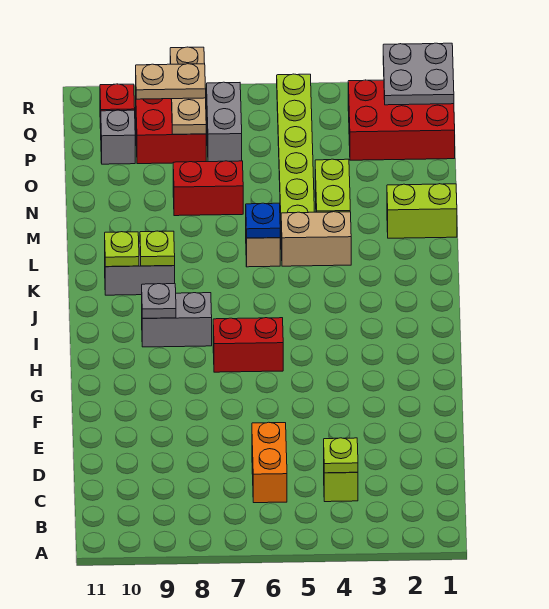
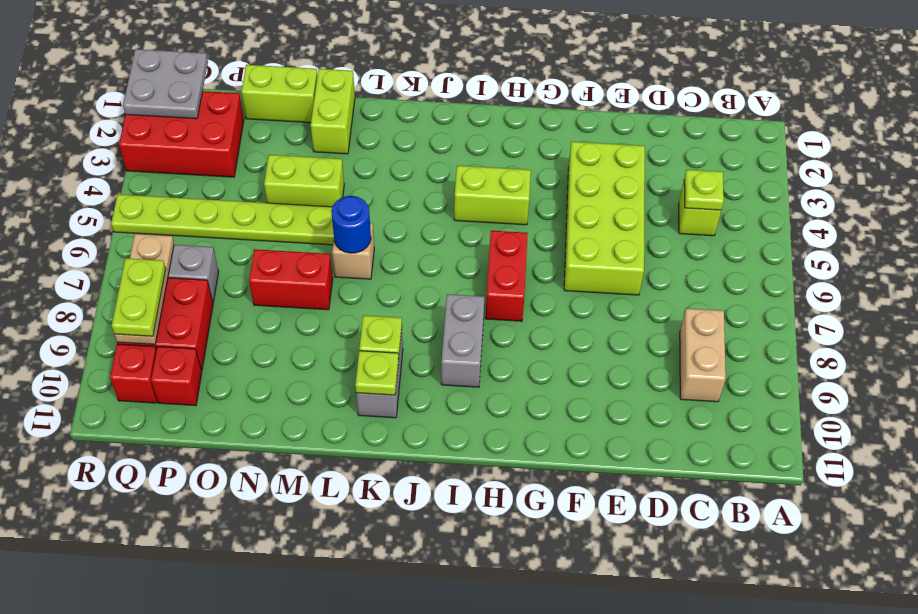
orange brick C6:D6 level 1 -> none
none -> lime brick E3:F6 level 1
none -> lime brick H4:I4 level 1
grey plate I9 level 2 -> none
tan brick L4:L5 level 1 -> tan brick C8:C9 level 1
blue plate L6 level 2 -> blue round brick L6 level 2
none -> lime brick N1:O1 level 1
red brick N7:N8 level 1 -> red brick M7:N7 level 1
red brick P1:Q3 level 1 -> red brick P2:R3 level 1
tan plate P8:R8 level 2 -> tan plate Q7:Q9 level 2
grey brick P10 level 1 -> red brick P10 level 1
tan plate Q8:Q9 level 3 -> lime plate Q8:Q9 level 3

